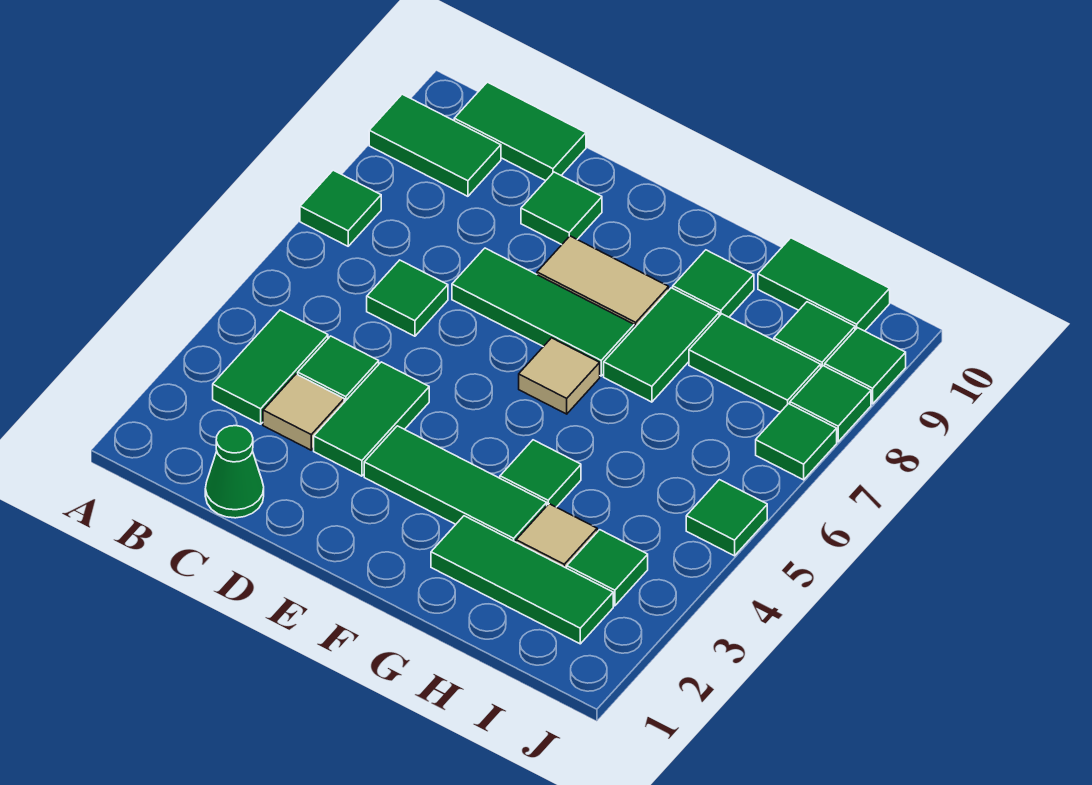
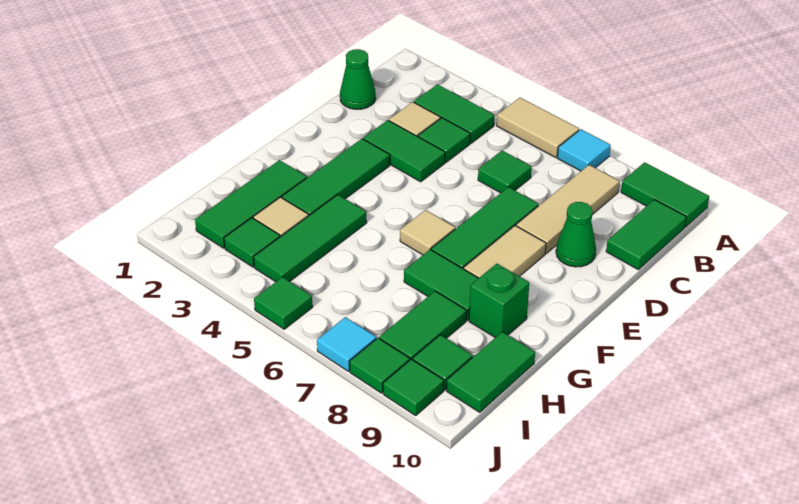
none -> tan tile A5:A6 level 1
green tile A7 level 1 -> cyan tile A7 level 1
green tile A9:B9 level 1 -> green tile A9:A10 level 1
none -> tan tile B8:D8 level 1
green tile D9 level 1 -> green cone D9 level 1
green tile G4 level 1 -> green tile G4:I4 level 1
green tile G9 level 1 -> green brick G9 level 1
green tile J7 level 1 -> cyan tile J7 level 1

